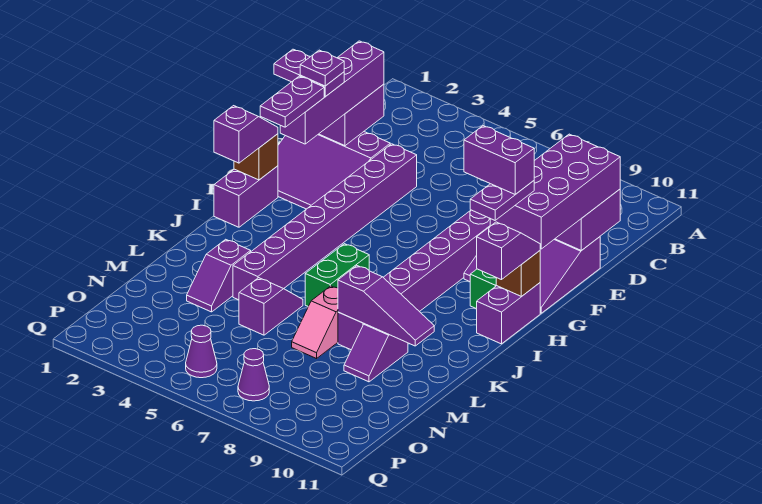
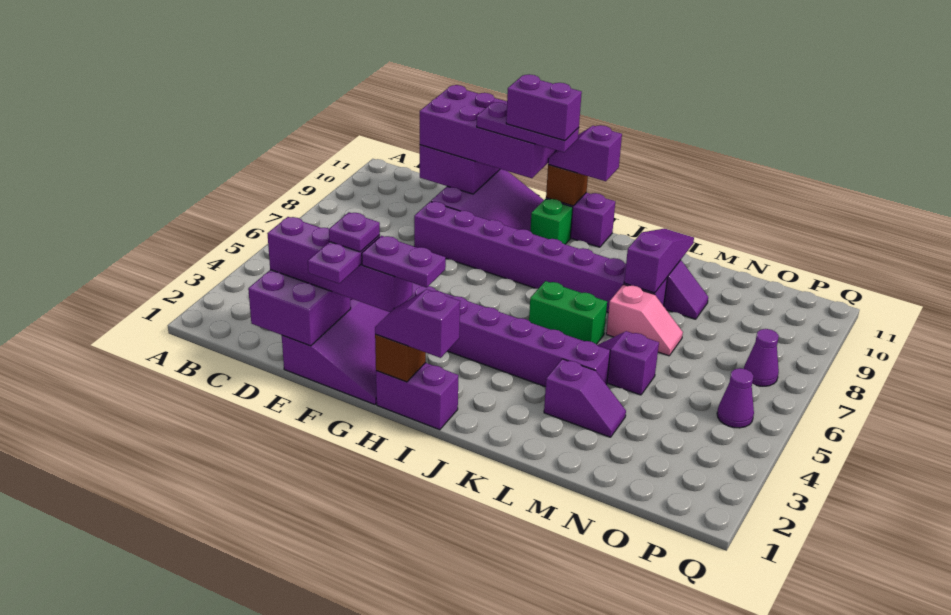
purple brick G9:G10 level 5 -> purple brick G10:H10 level 5
purple plate G10:H10 level 4 -> purple plate F10:H10 level 4

